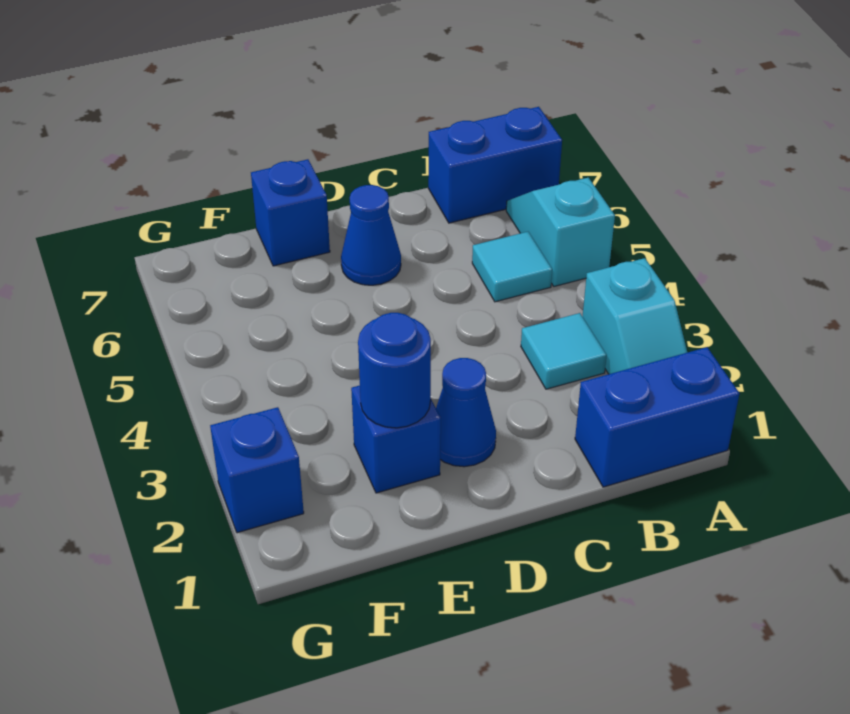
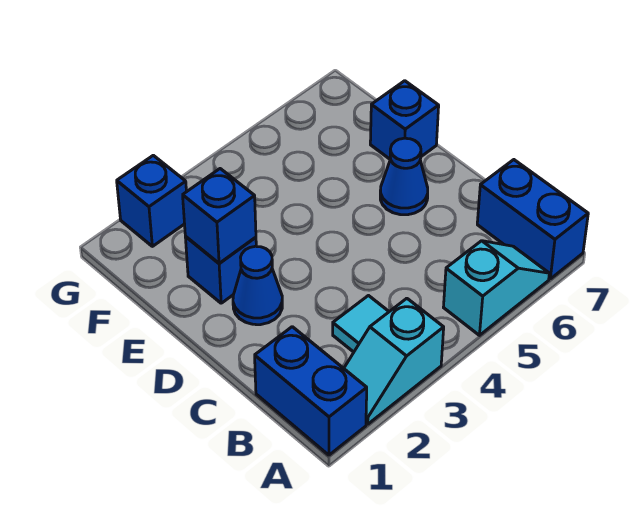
cyan tile B5 level 1 -> none
blue round brick E2 level 2 -> blue brick E2 level 2

